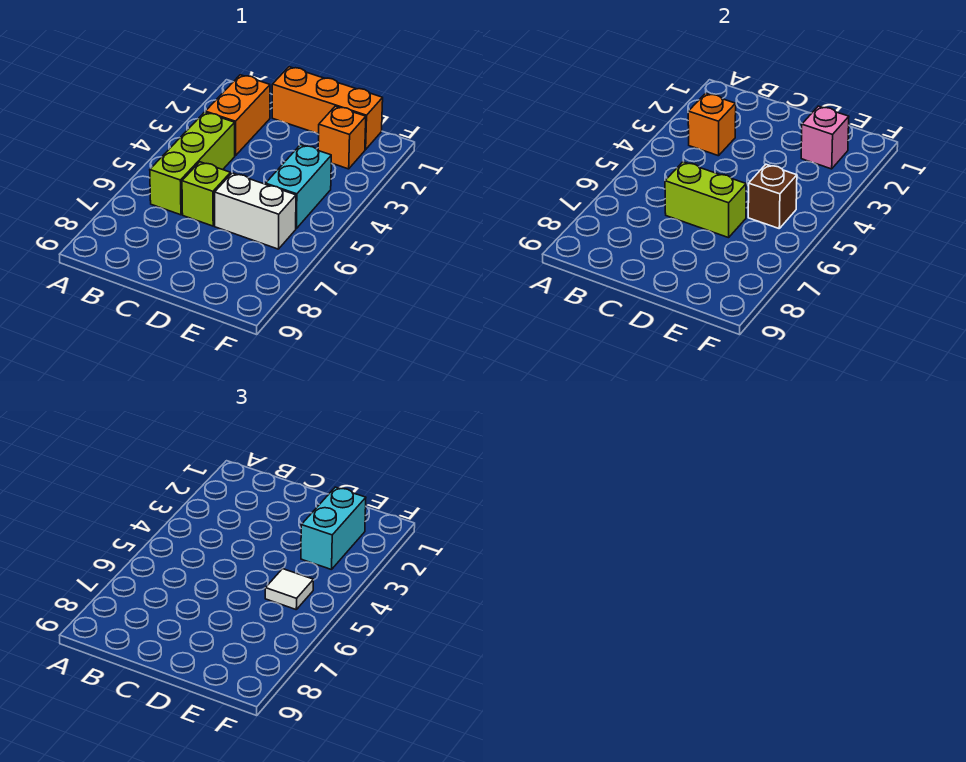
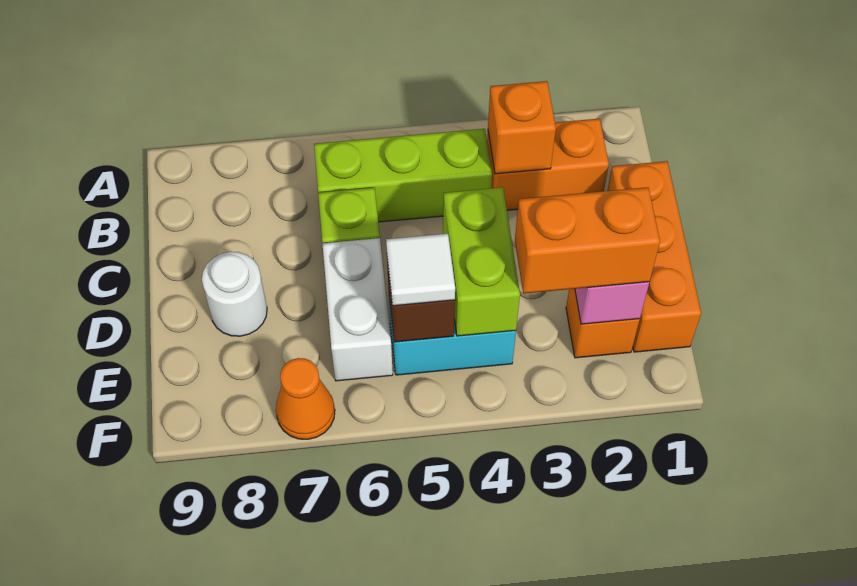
lime brick C6:D6 level 2 -> lime brick D4:E4 level 2
none -> white round brick D8 level 1
cyan brick E2:E3 level 3 -> orange brick E2:E3 level 3
none -> orange cone F7 level 1

